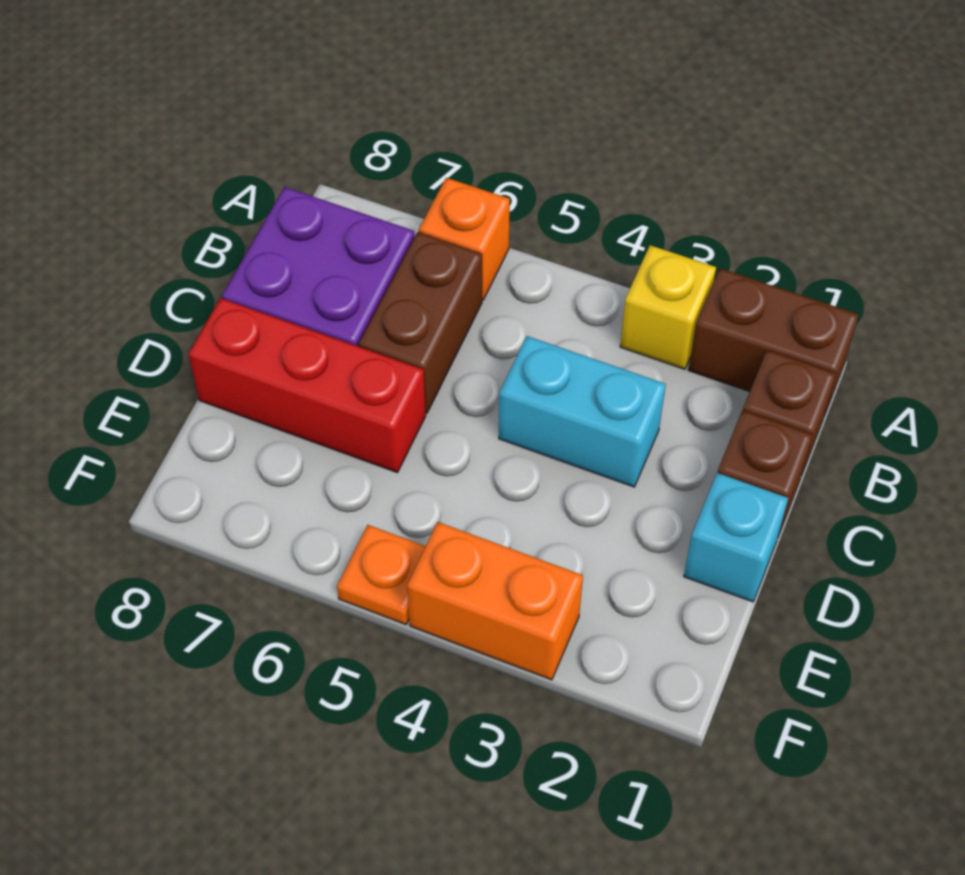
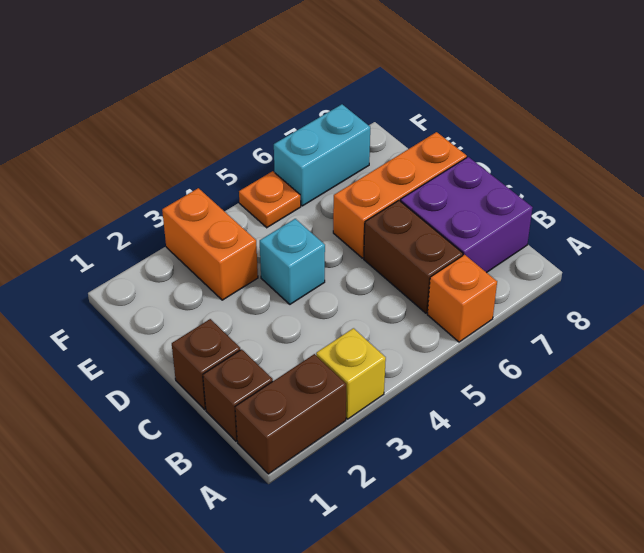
cyan brick C3:C4 level 1 -> cyan brick F6:F7 level 1
cyan brick D1 level 1 -> cyan brick D4 level 1
red brick D6:D8 level 1 -> orange brick D6:D8 level 1
orange brick F3:F4 level 1 -> orange brick E3:F3 level 1

